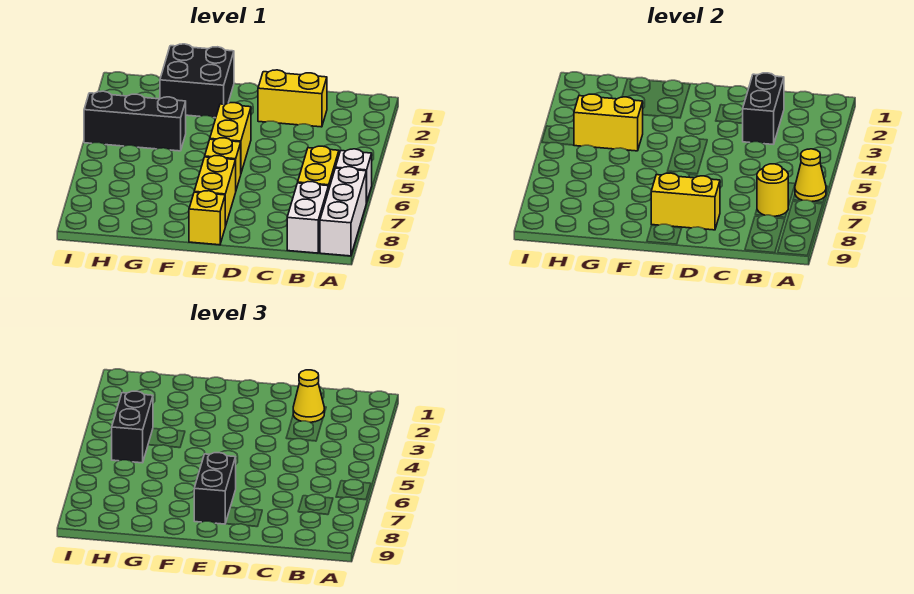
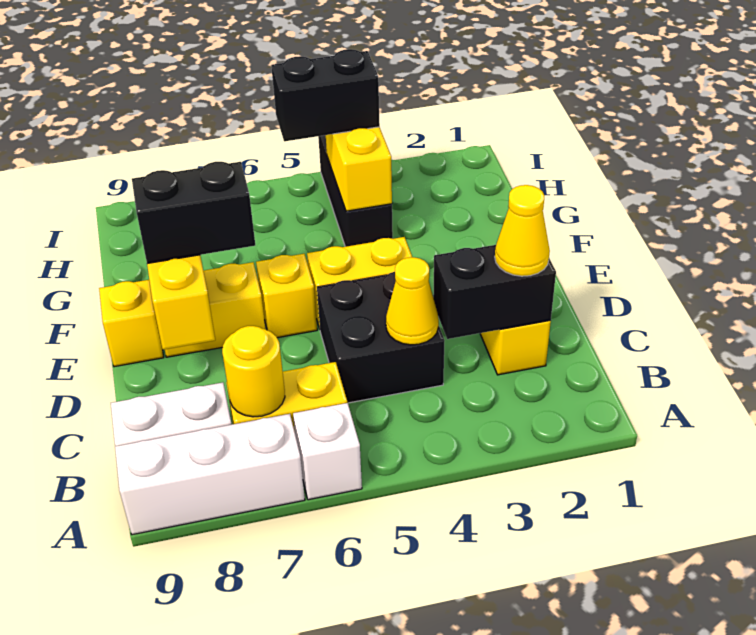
yellow cone A6 level 2 -> yellow cone C4 level 2
black brick F1:G2 level 1 -> black brick C4:D5 level 1

